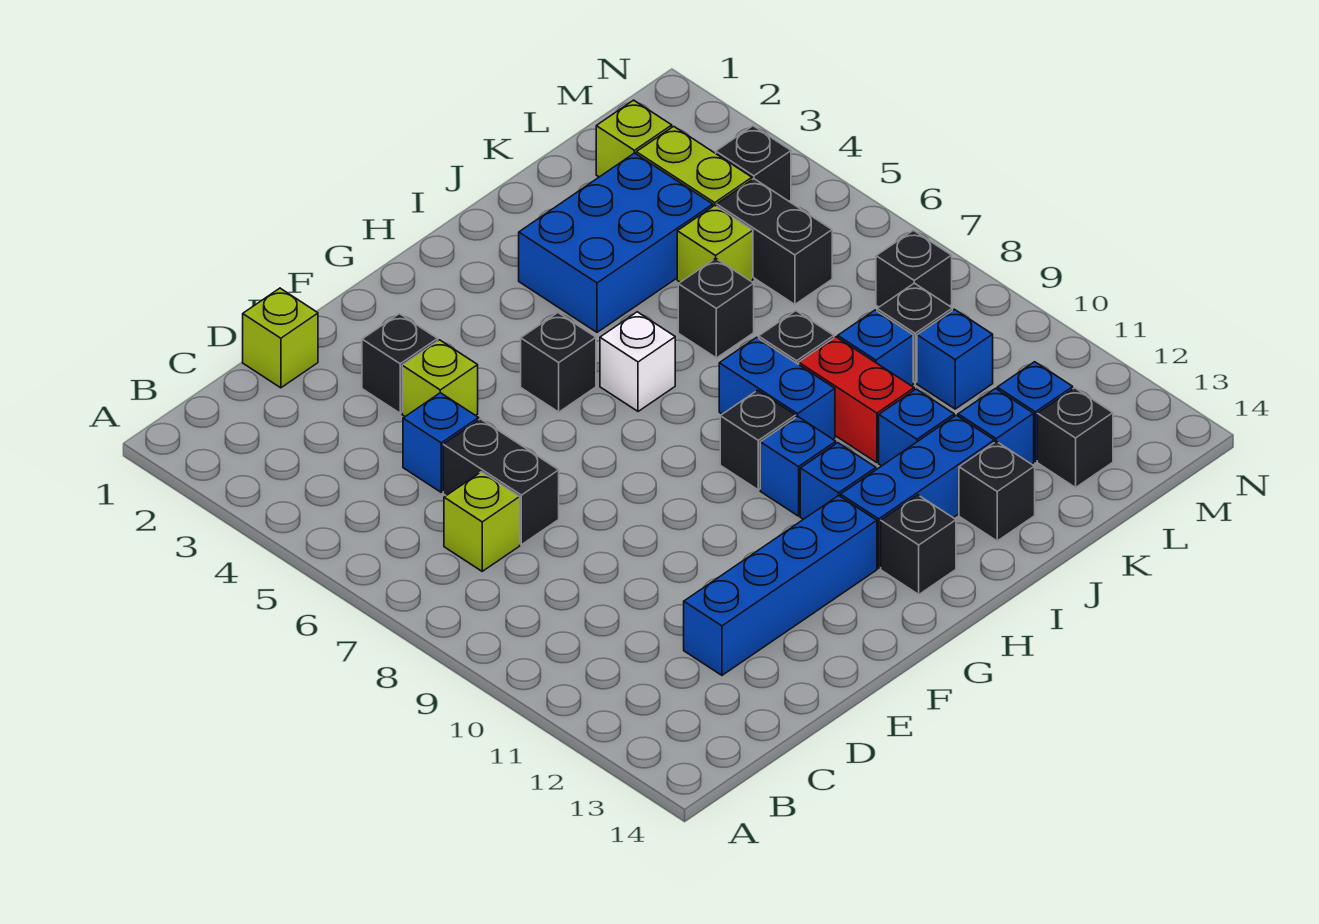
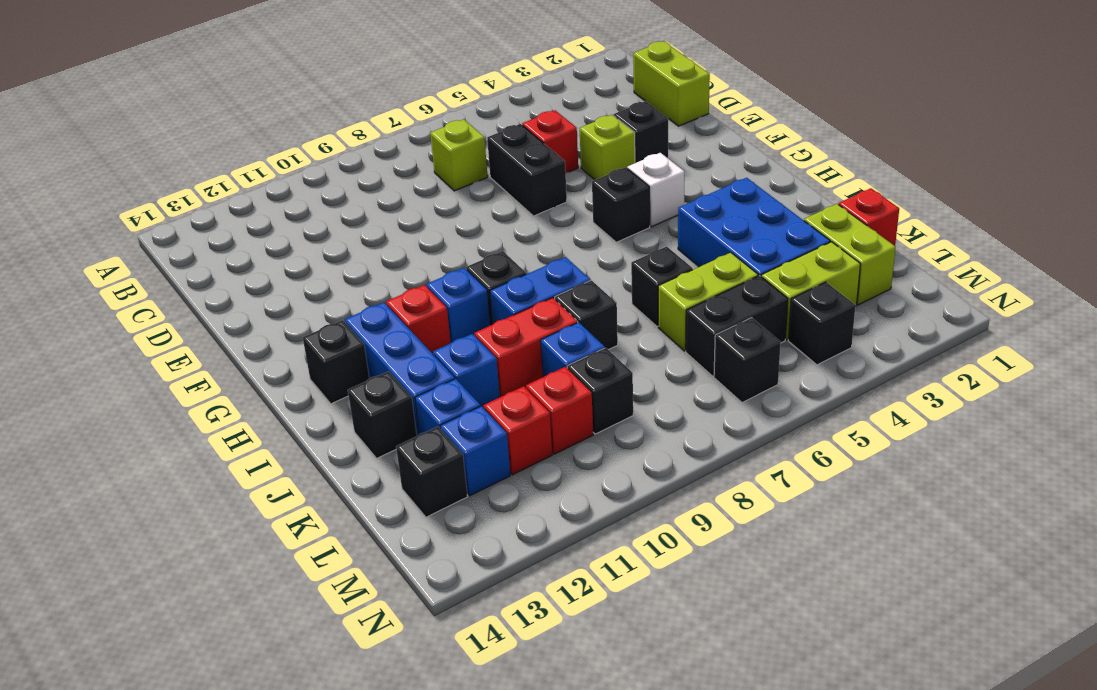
lime brick D1 level 1 -> lime brick C1:D1 level 1
blue brick D5 level 1 -> red brick D5 level 1
black brick D6:D7 level 1 -> black brick D6:E6 level 1
blue brick D12:G12 level 1 -> none
white brick H6 level 1 -> white brick G4 level 1
blue brick H11 level 1 -> red brick H11 level 1
none -> red brick K1 level 1
lime brick K5 level 1 -> lime brick K5:K6 level 1
lime brick L2 level 1 -> lime brick K2:L2 level 1
blue brick L10 level 1 -> red brick L10 level 1
none -> red brick L11 level 1
black brick M8 level 1 -> black brick M6 level 1

